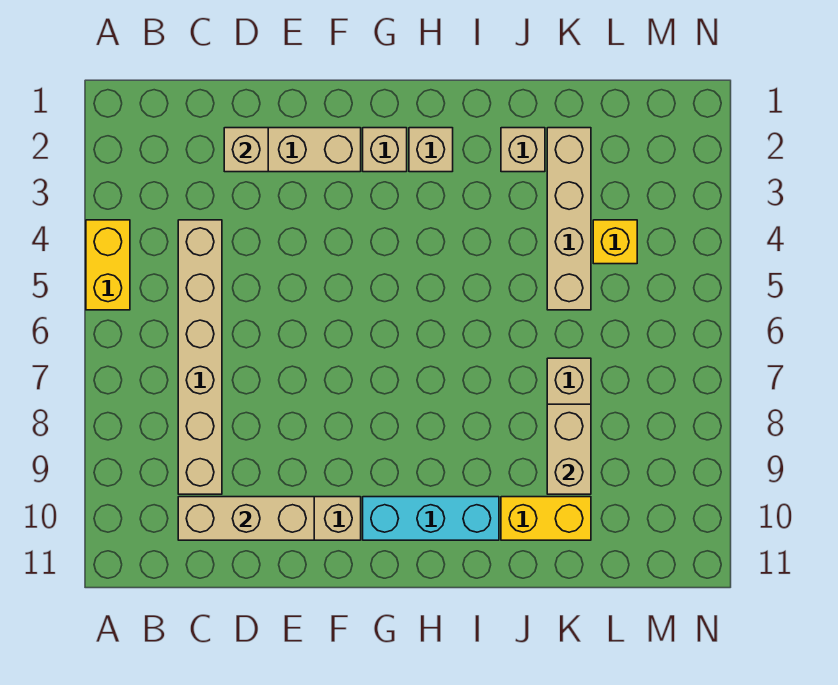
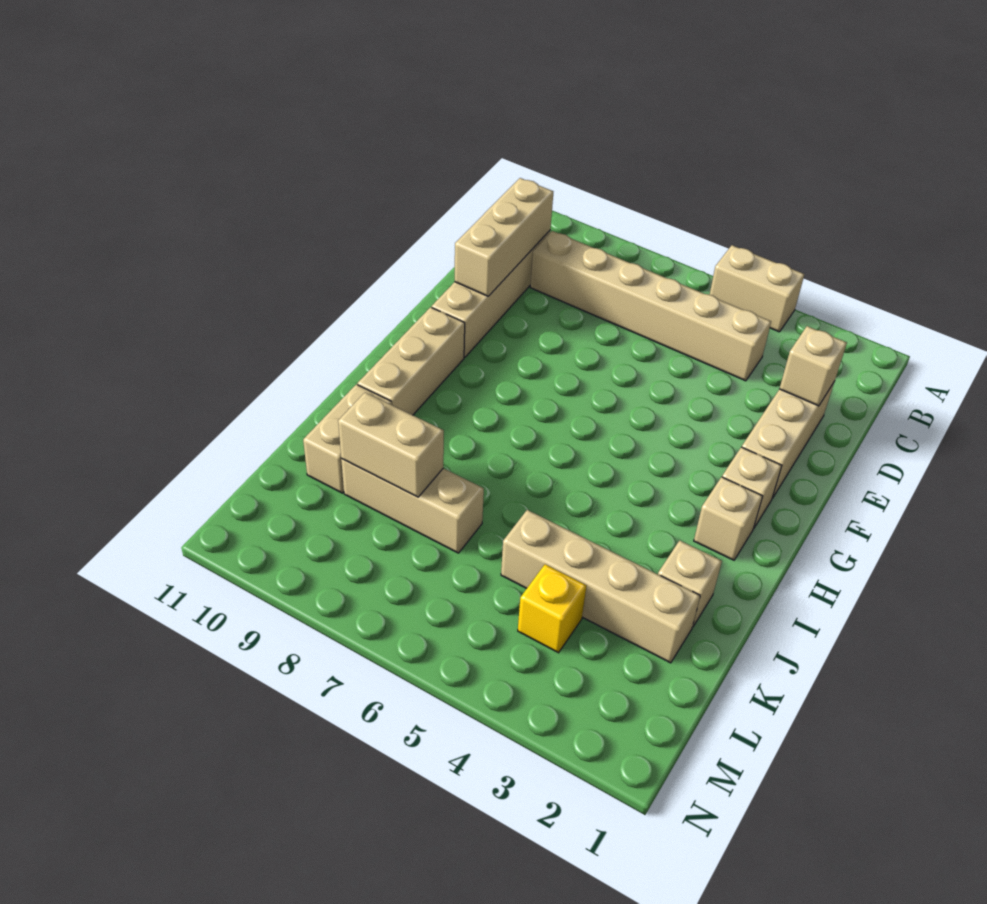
yellow brick A4:A5 level 1 -> tan brick A4:A5 level 1
cyan brick G10:I10 level 1 -> tan brick G10:I10 level 1
yellow brick J10:K10 level 1 -> tan brick J10:K10 level 1

